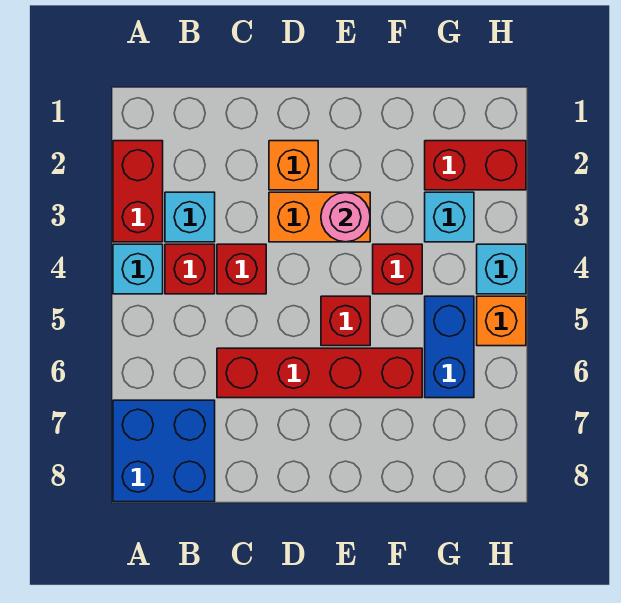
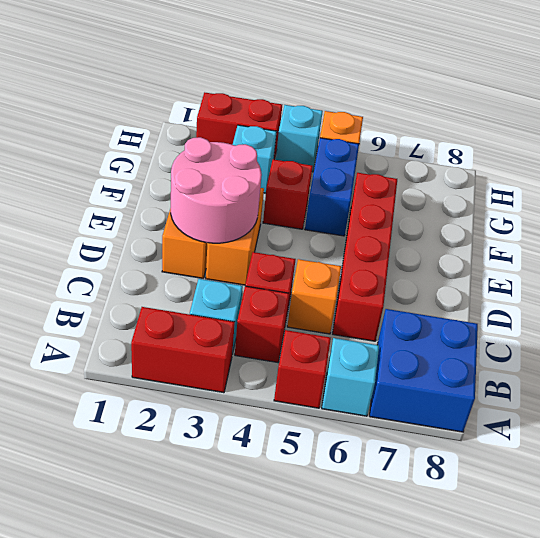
cyan brick A4 level 1 -> cyan brick A6 level 1
none -> orange brick C5 level 1
pink round brick E3 level 2 -> pink round brick D2:E3 level 2
red brick E5 level 1 -> red brick A5 level 1
red brick G2:H2 level 1 -> red brick H2:H3 level 1
blue brick G5:G6 level 1 -> blue brick F5:G5 level 1

